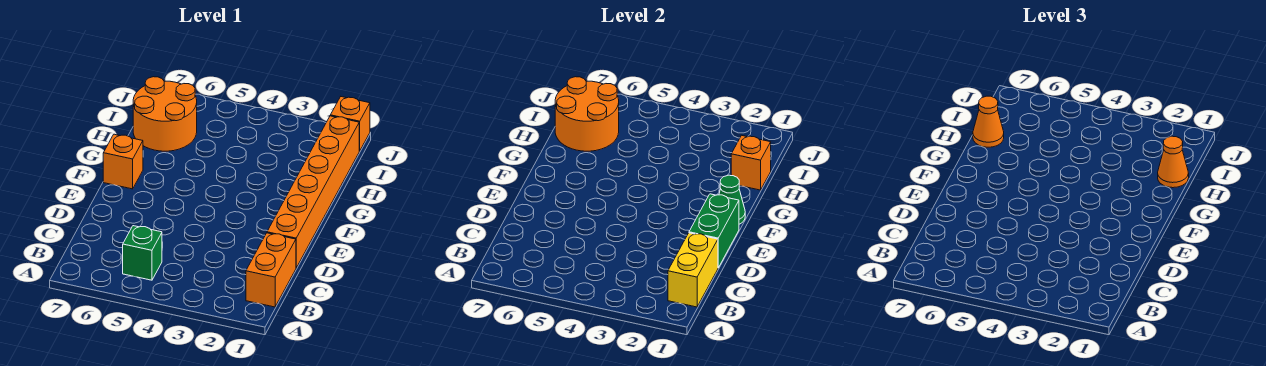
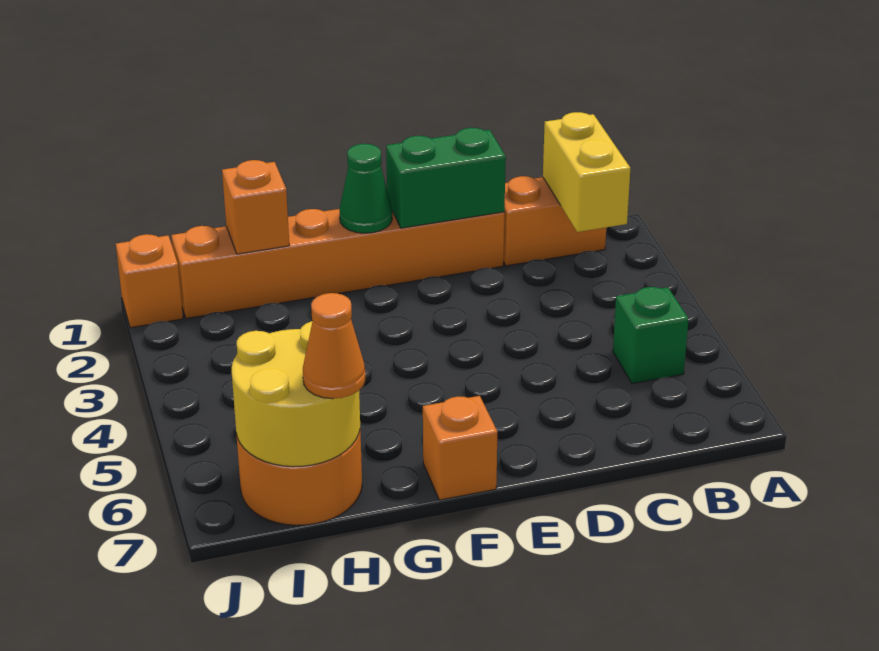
yellow brick B1:C1 level 2 -> yellow brick B1:B2 level 2
orange cone H1 level 3 -> none
orange round brick H6:I7 level 2 -> yellow round brick H6:I7 level 2

